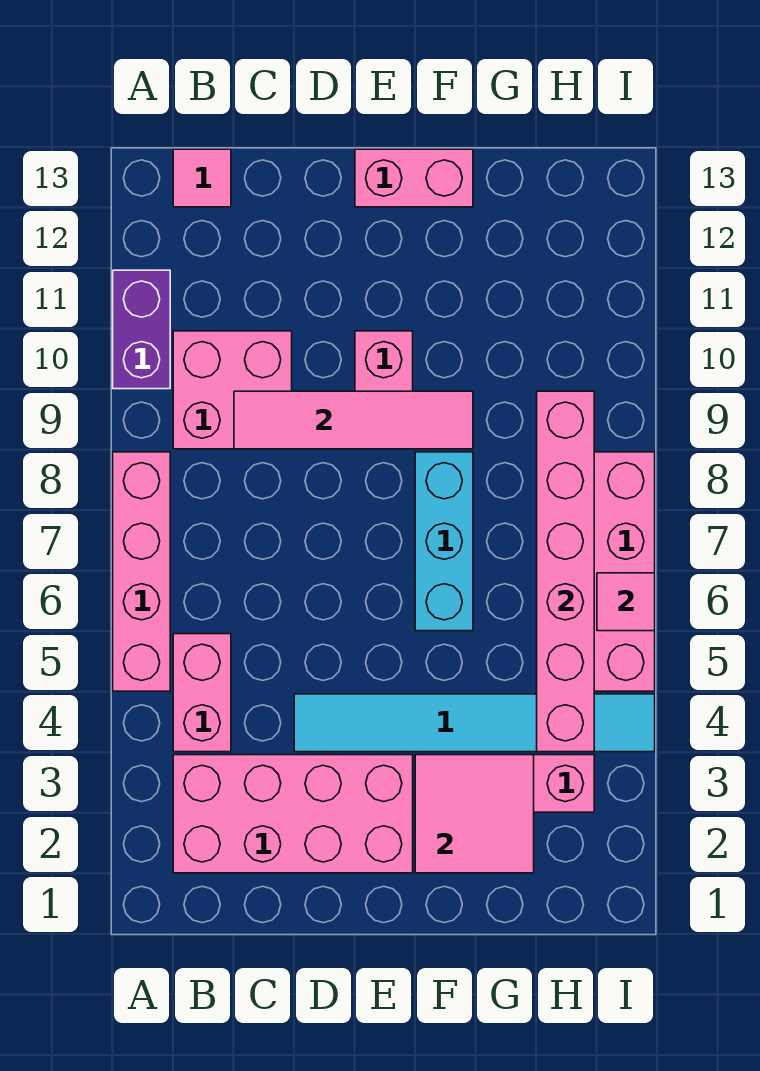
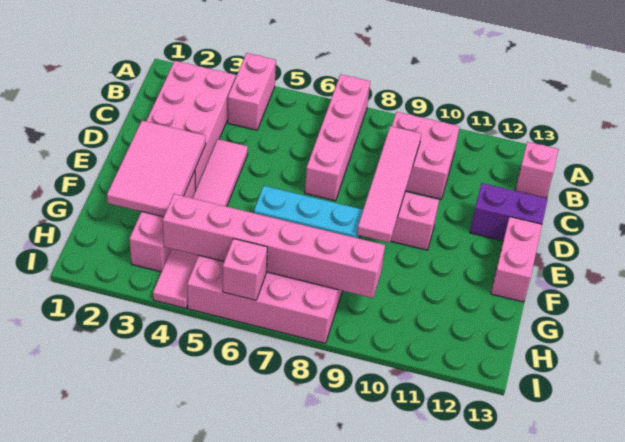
pink brick A5:A8 level 1 -> pink brick A7:D7 level 1
purple brick A10:A11 level 1 -> purple brick D12:D13 level 1
pink brick B4:B5 level 1 -> pink brick A4:B4 level 1
pink tile B13 level 1 -> pink brick B13 level 1
cyan tile D4:I4 level 1 -> pink tile D4:I4 level 1
pink tile F2:G3 level 2 -> pink tile E2:G3 level 2
pink tile I6 level 2 -> pink brick I6 level 2

